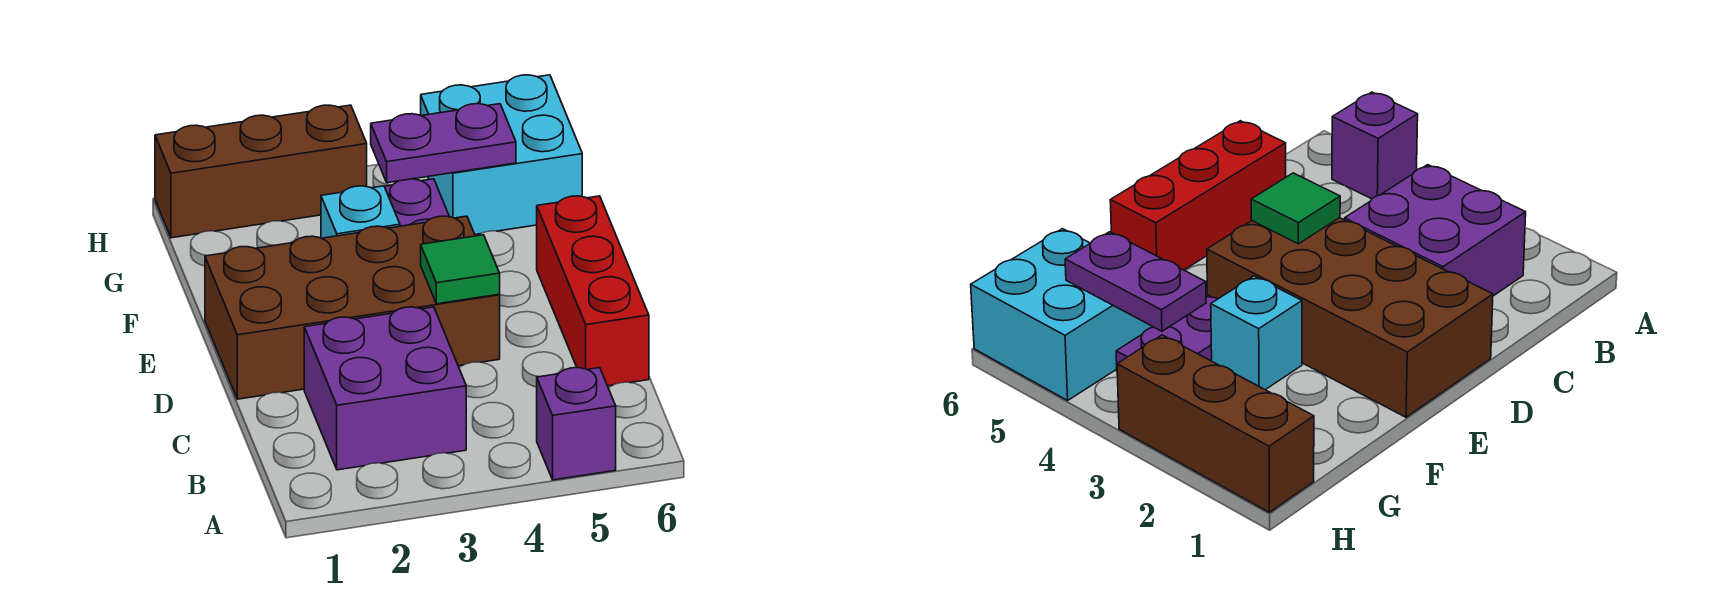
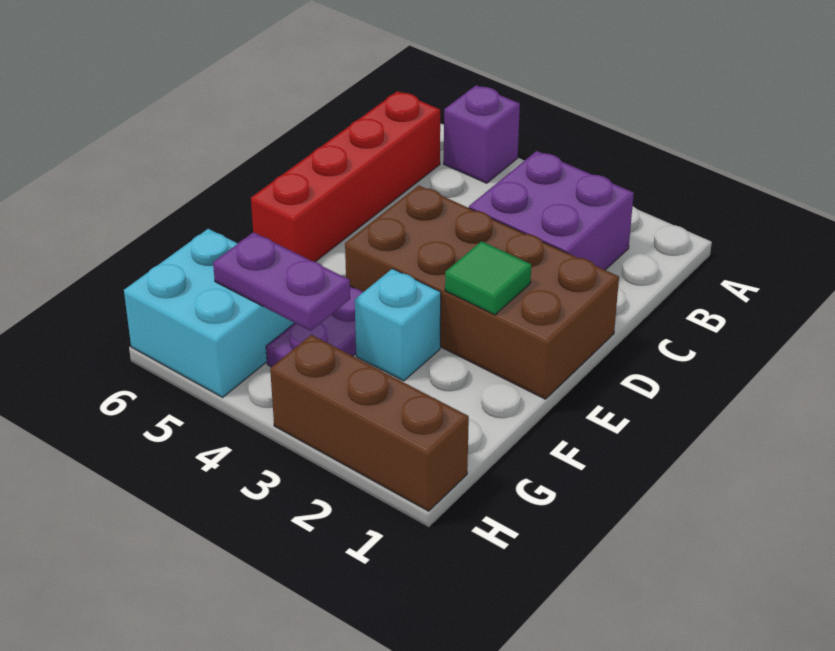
red brick C6:E6 level 1 -> red brick B6:E6 level 1
green tile D4 level 2 -> green tile E2 level 2

